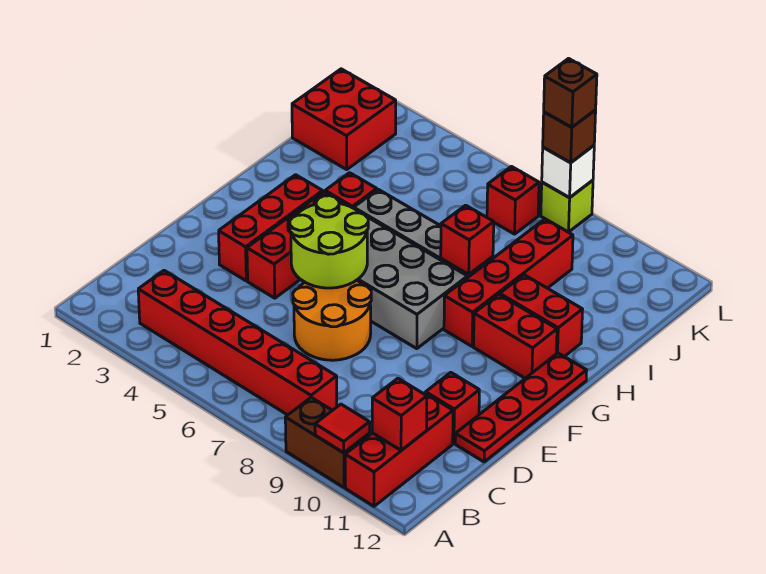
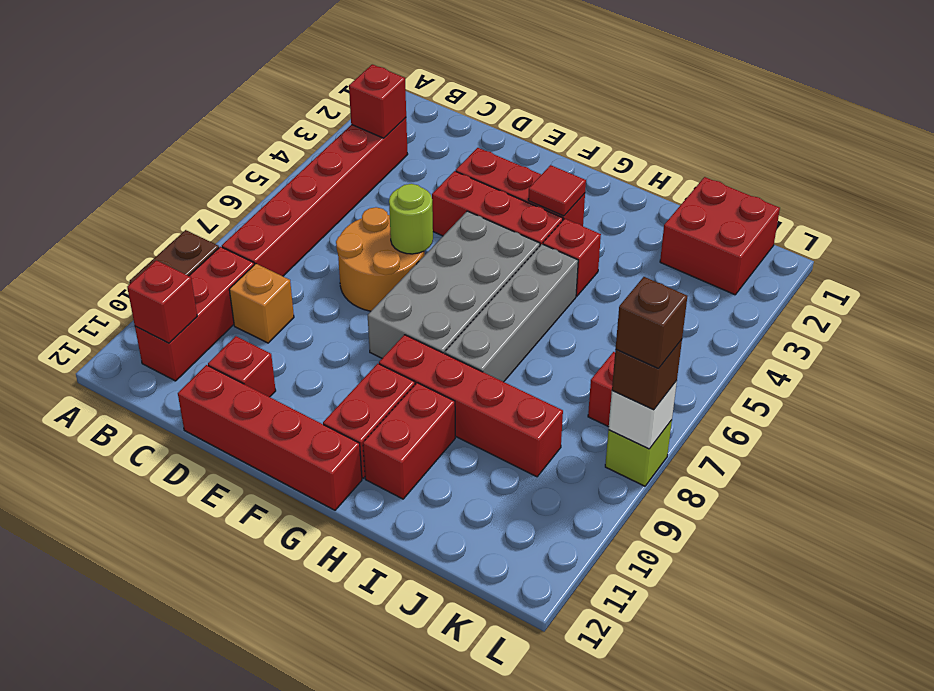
red tile A10 level 2 -> red tile G3 level 2
red brick A11:C11 level 1 -> red brick B9:B11 level 1
none -> orange brick C9 level 1
red plate D12:G12 level 1 -> red brick D12:G12 level 1
lime round brick E5:F6 level 2 -> lime round brick E6 level 2
red brick H8 level 2 -> red brick B3 level 2

